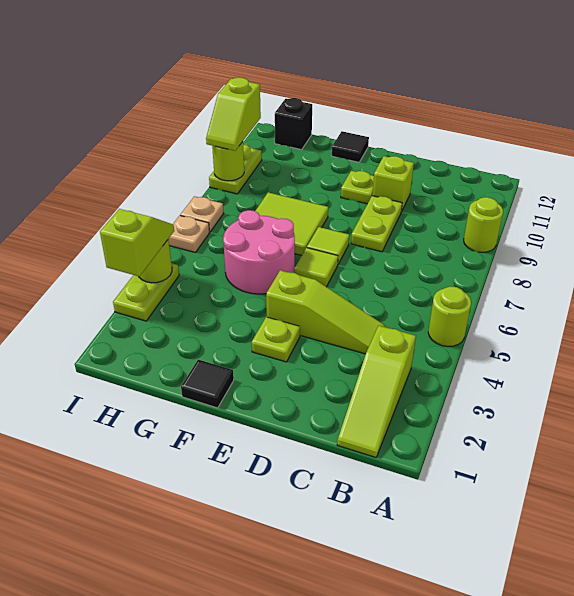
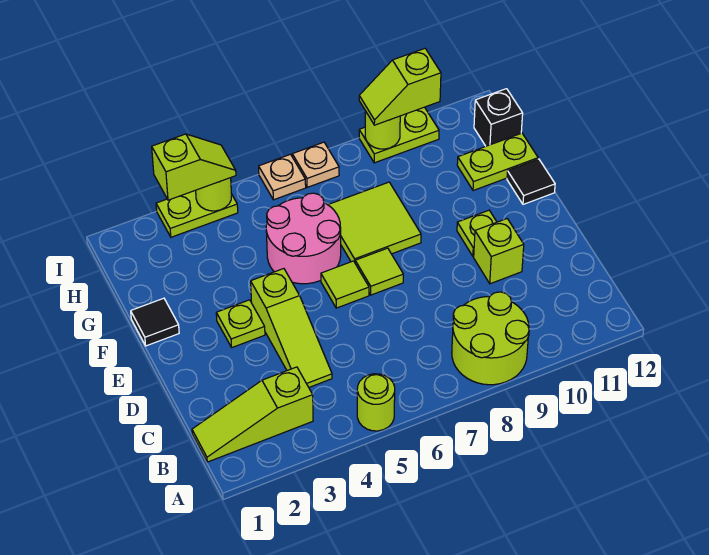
lime round brick A9 level 1 -> lime round brick A8:B9 level 1
lime plate D8:D9 level 1 -> lime plate G11:G12 level 1

